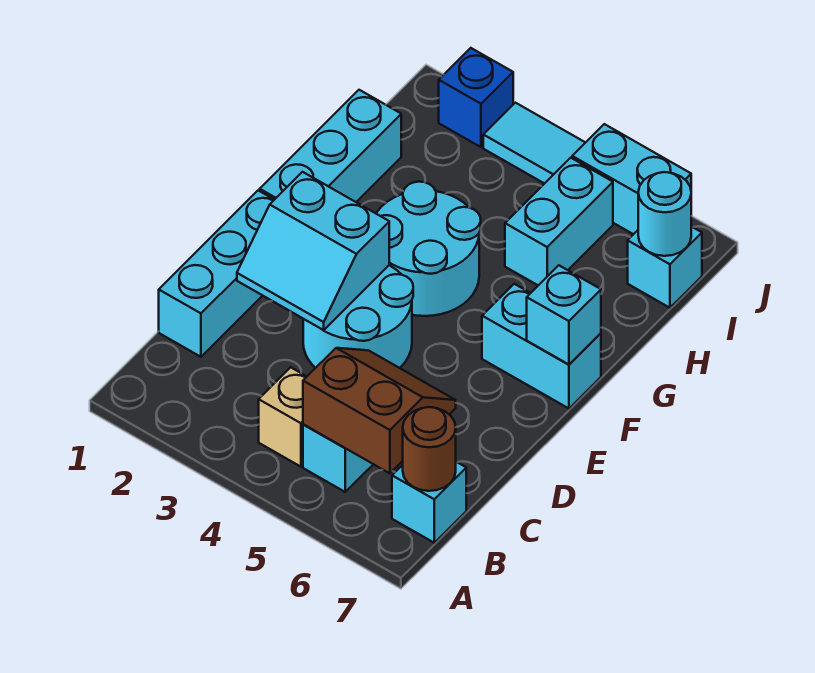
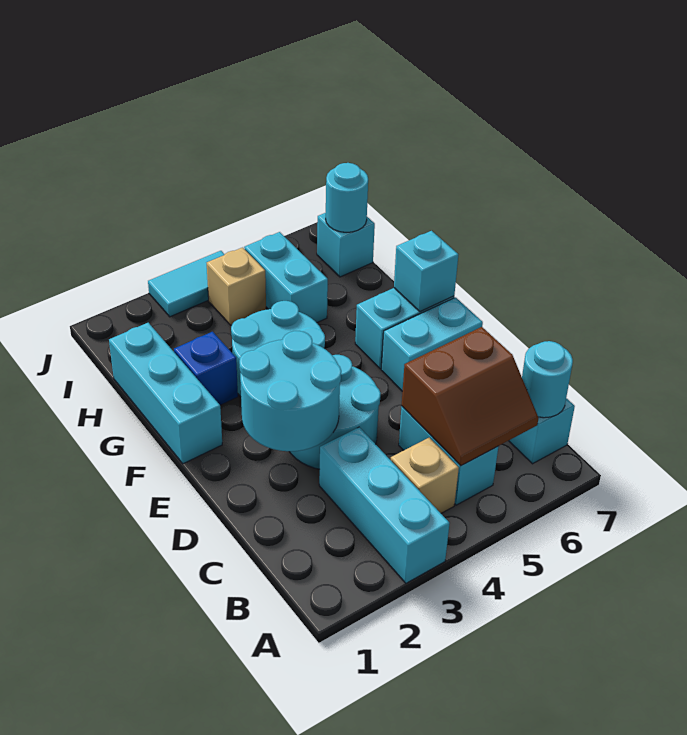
brown slope B5:C6 level 2 top B -> brown slope B5:C6 level 2 top C
brown round brick B7 level 2 -> cyan round brick B7 level 2
cyan brick C1:E1 level 1 -> cyan brick A3:C3 level 1
cyan slope D2:E3 level 2 top E -> cyan round brick D2:E3 level 2
none -> tan brick I4 level 1
blue brick J2 level 1 -> blue brick G2 level 1
cyan brick J5:J6 level 1 -> cyan brick E6:E7 level 1

